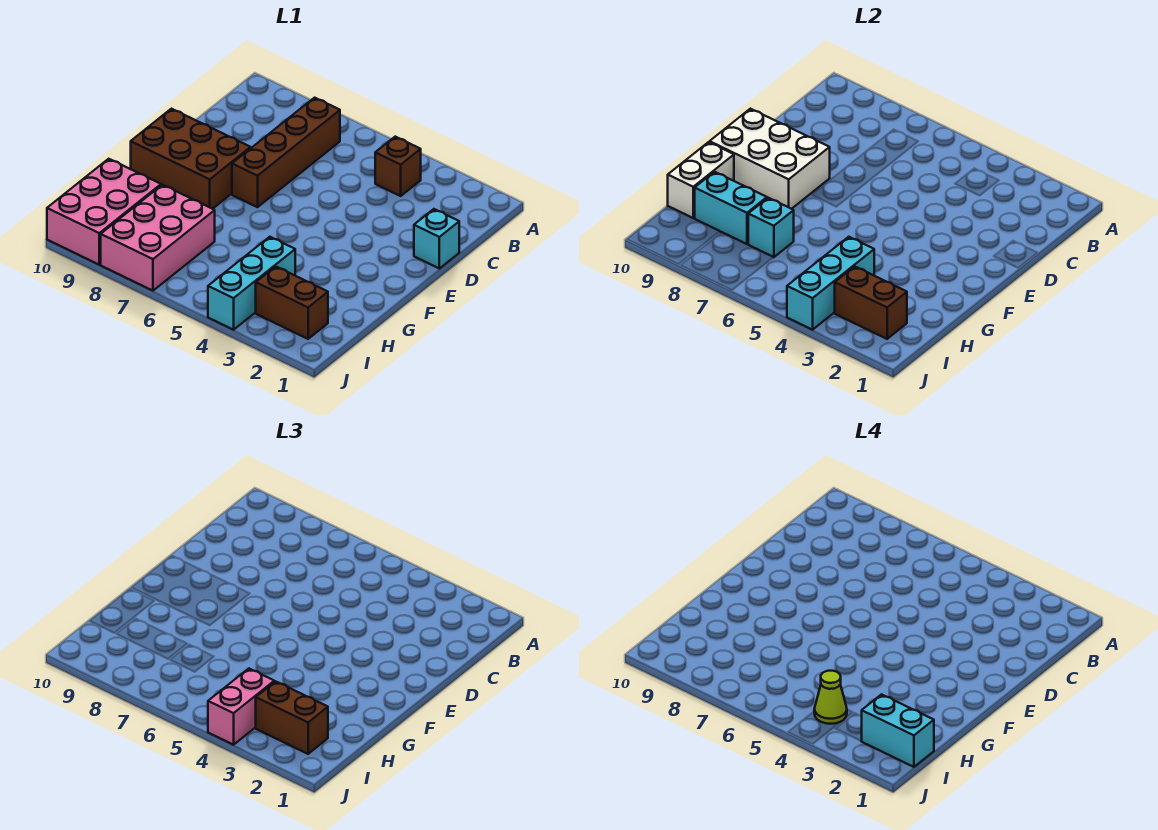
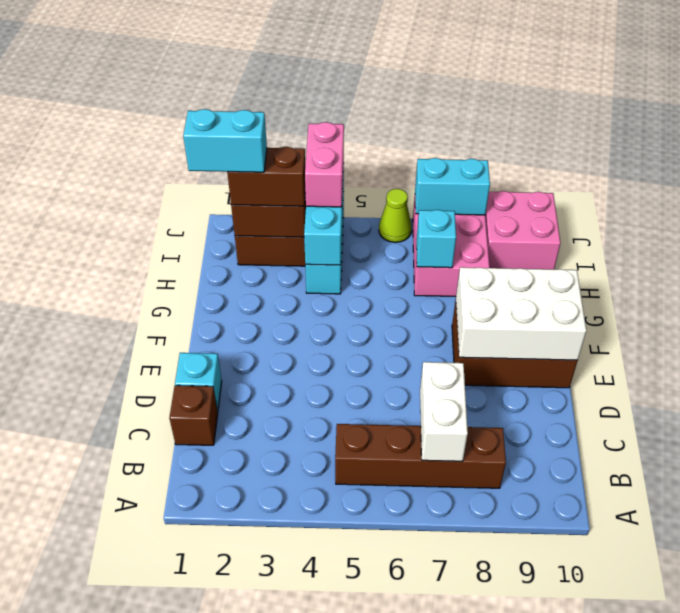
brown brick B4 level 1 -> brown brick C1 level 1
brown brick B7:E7 level 1 -> brown brick B5:B8 level 1
white brick G10:H10 level 2 -> white brick B7:C7 level 2
cyan brick H8:H9 level 2 -> cyan brick J7:J8 level 2
pink brick H9:J10 level 1 -> pink brick I9:J10 level 1
lime cone I4 level 4 -> lime cone J6 level 1

